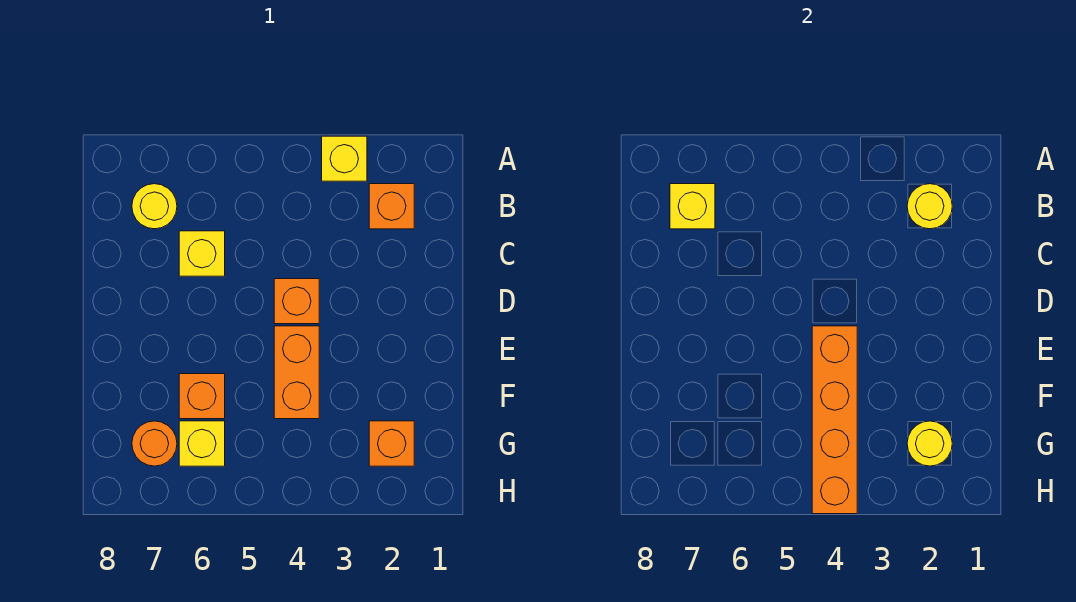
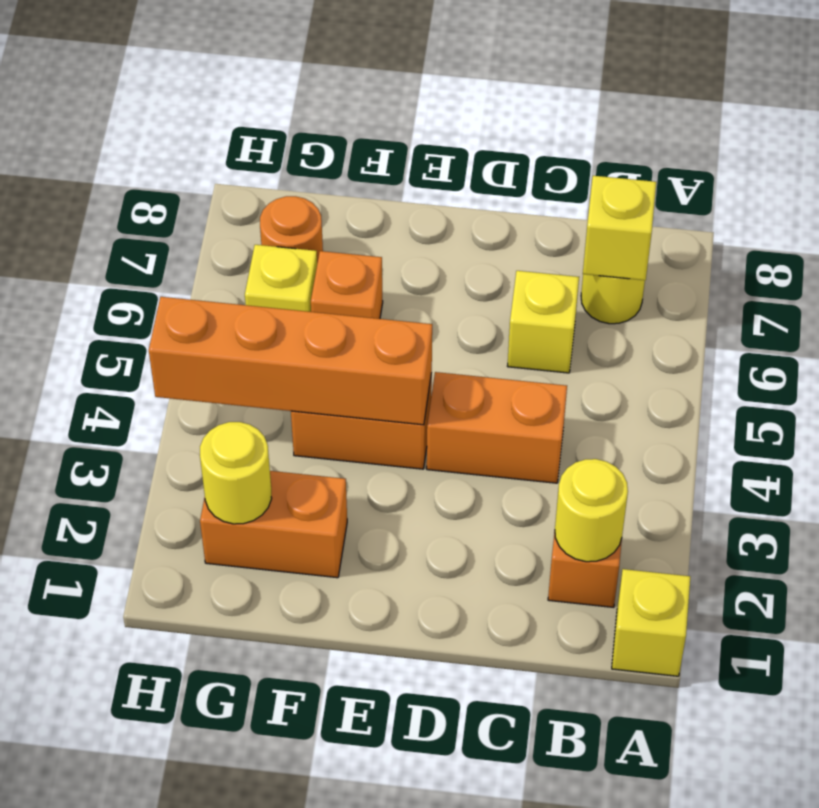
yellow brick A3 level 1 -> yellow brick A1 level 1
orange brick D4 level 1 -> orange brick C4:D4 level 1
orange brick G2 level 1 -> orange brick F2:G2 level 1

